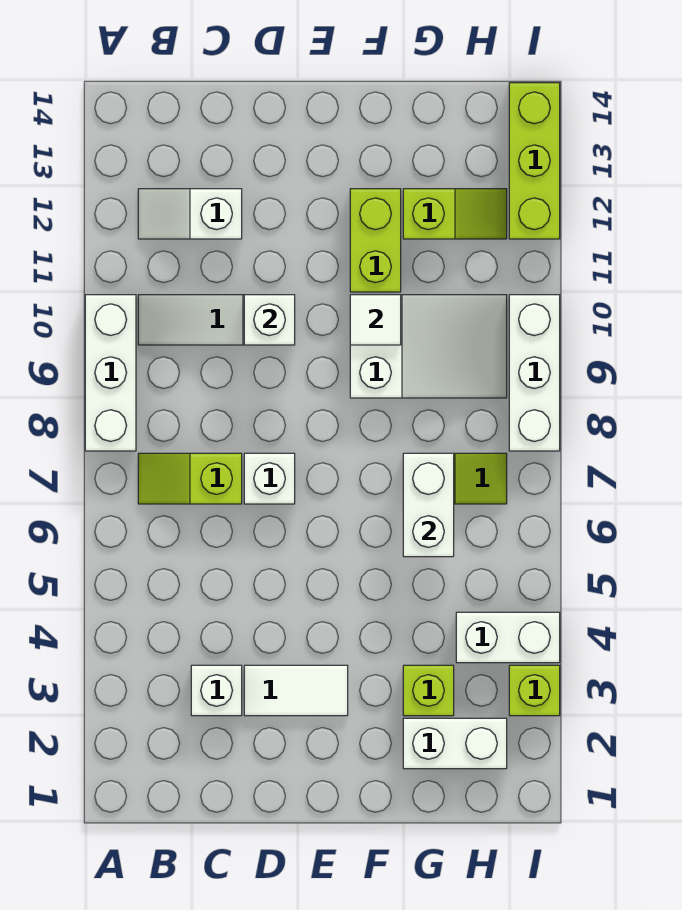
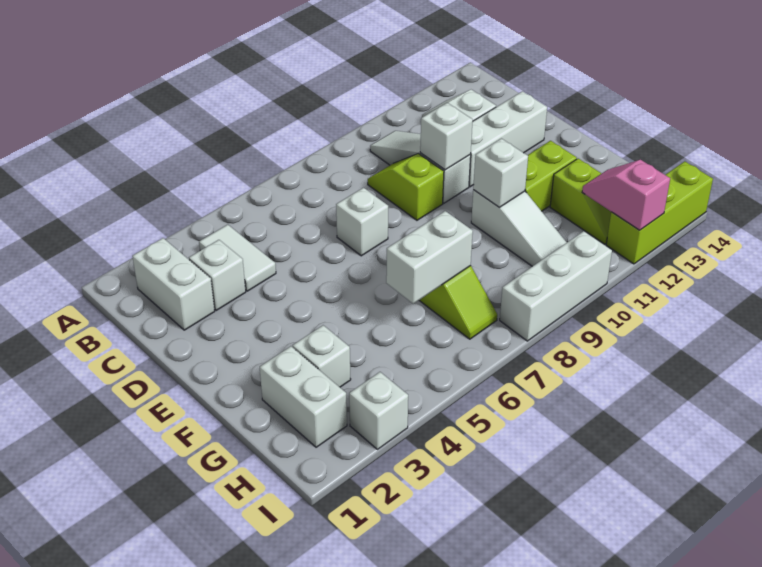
white brick A8:A10 level 1 -> white brick D11:D13 level 1
lime slope B7:C7 level 1 top C -> lime slope C9:D9 level 1 top D
white tile D3:E3 level 1 -> white tile B4:C4 level 1
white slope F9:H10 level 1 top F -> white slope F10:H10 level 1 top F
white tile F10 level 2 -> white brick F10 level 2
lime brick G3 level 1 -> white brick G3 level 1
white brick H4:I4 level 1 -> white brick B2:C2 level 1
none -> pink slope H12:I12 level 2 top I
lime brick I3 level 1 -> white brick I3 level 1

